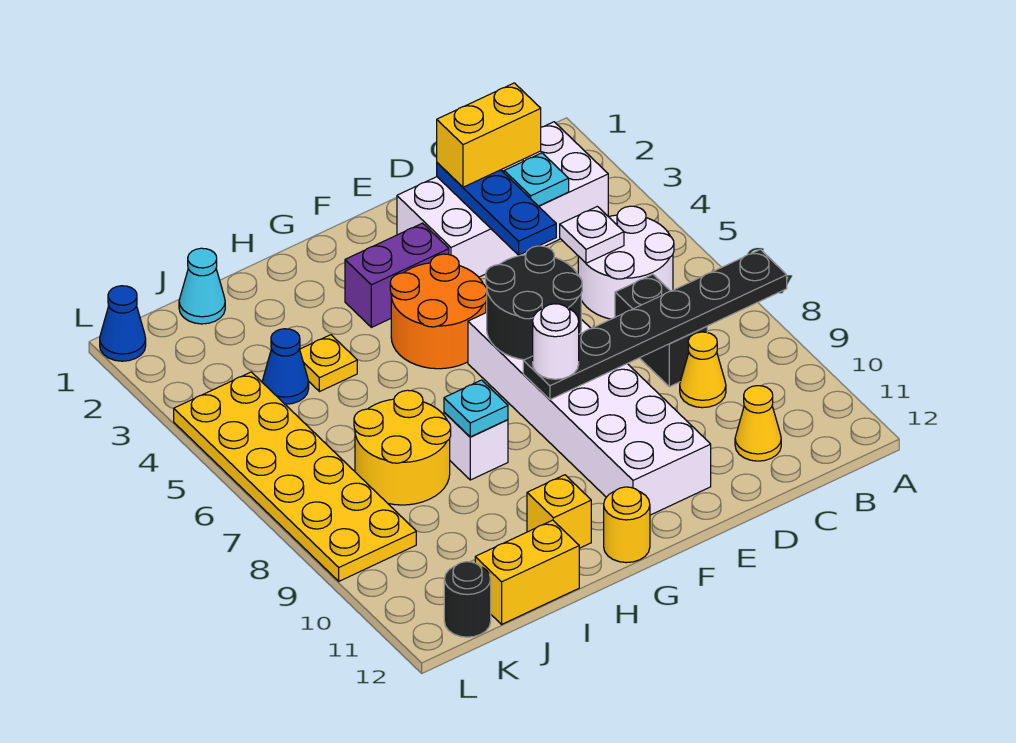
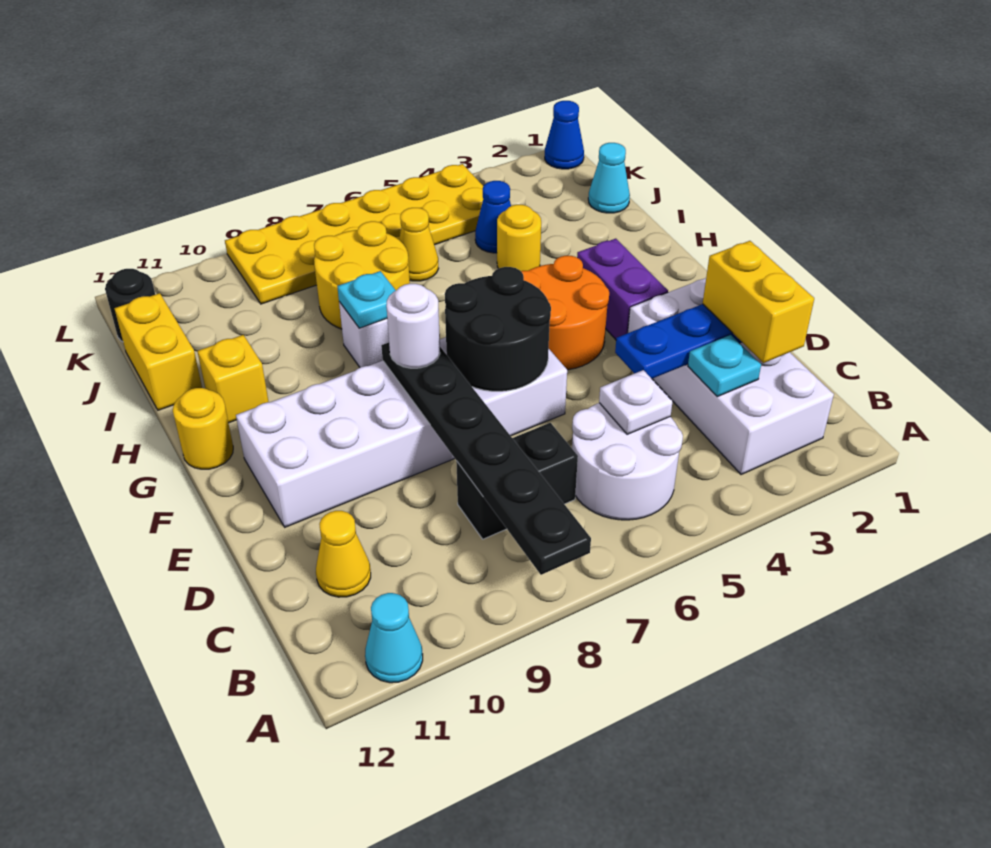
none -> cyan cone A11 level 1
yellow cone C9 level 1 -> yellow cone J6 level 1
yellow plate I4 level 1 -> yellow round brick I4 level 1

